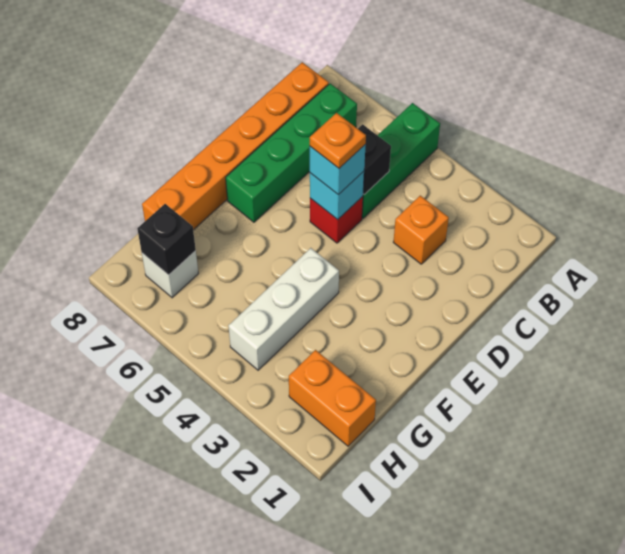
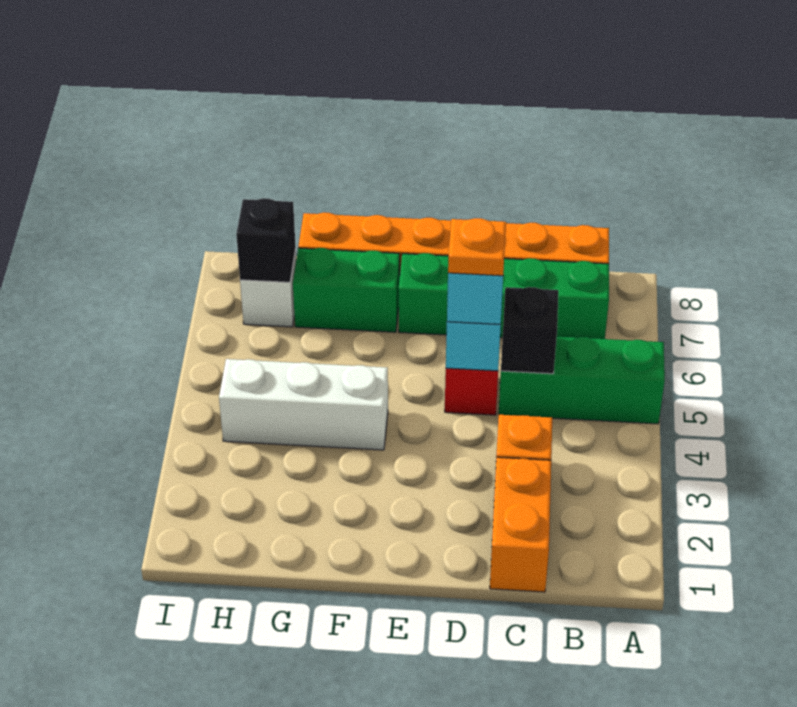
none -> green brick F7:G7 level 1
orange brick H1:H2 level 1 -> orange brick C1:C2 level 1

